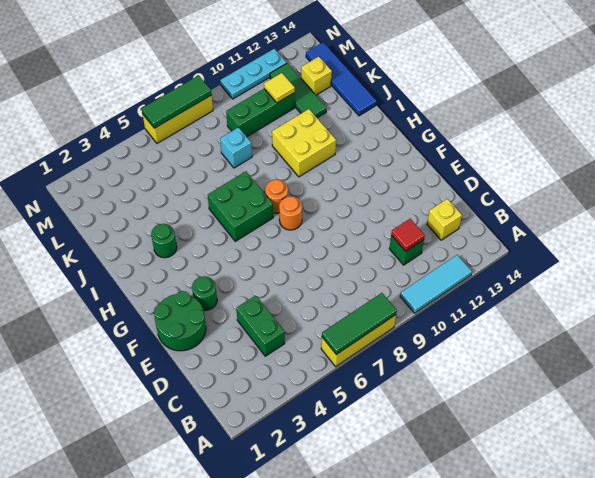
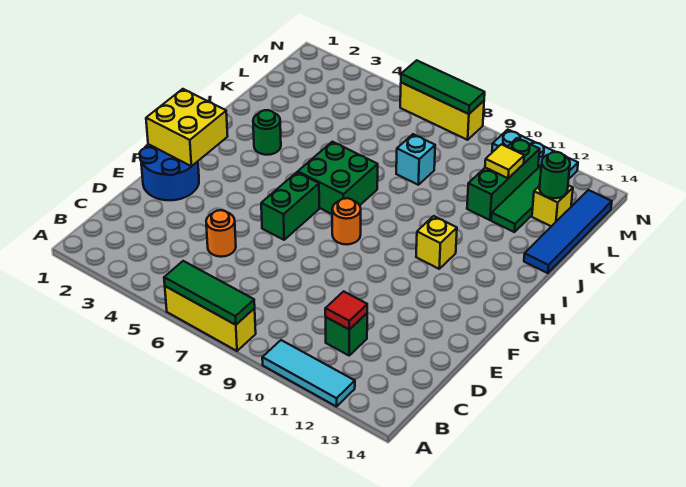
green brick C4:D4 level 1 -> green brick F6:G6 level 1
yellow brick C13 level 1 -> yellow brick H11 level 1
green round brick E1:F2 level 1 -> blue round brick E1:F2 level 1
green round brick F3 level 1 -> green round brick L13 level 2
orange round brick H8 level 1 -> orange round brick D5 level 1
yellow brick I10:J11 level 1 -> yellow brick F1:G2 level 2
green brick L9:L11 level 1 -> green brick K11:M11 level 1

